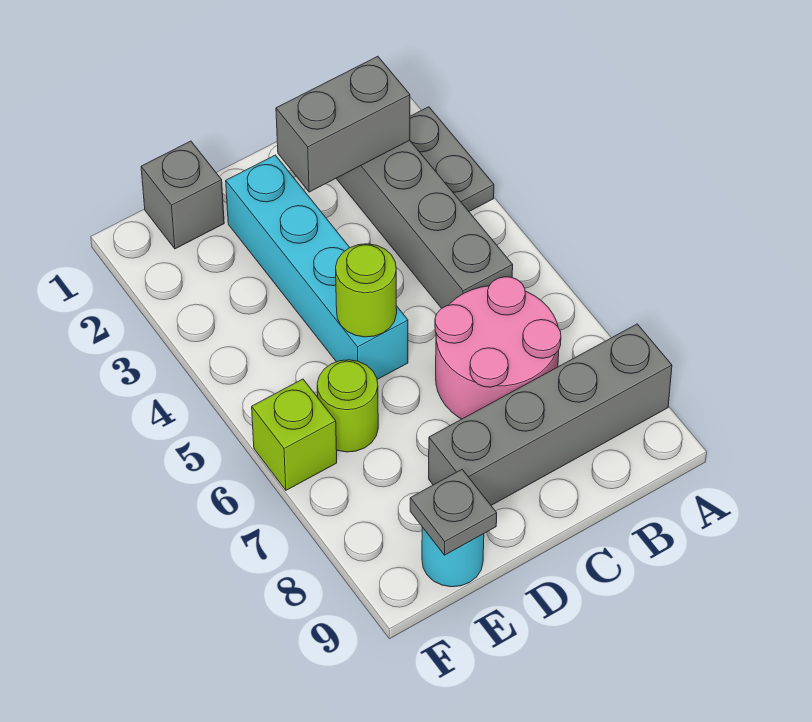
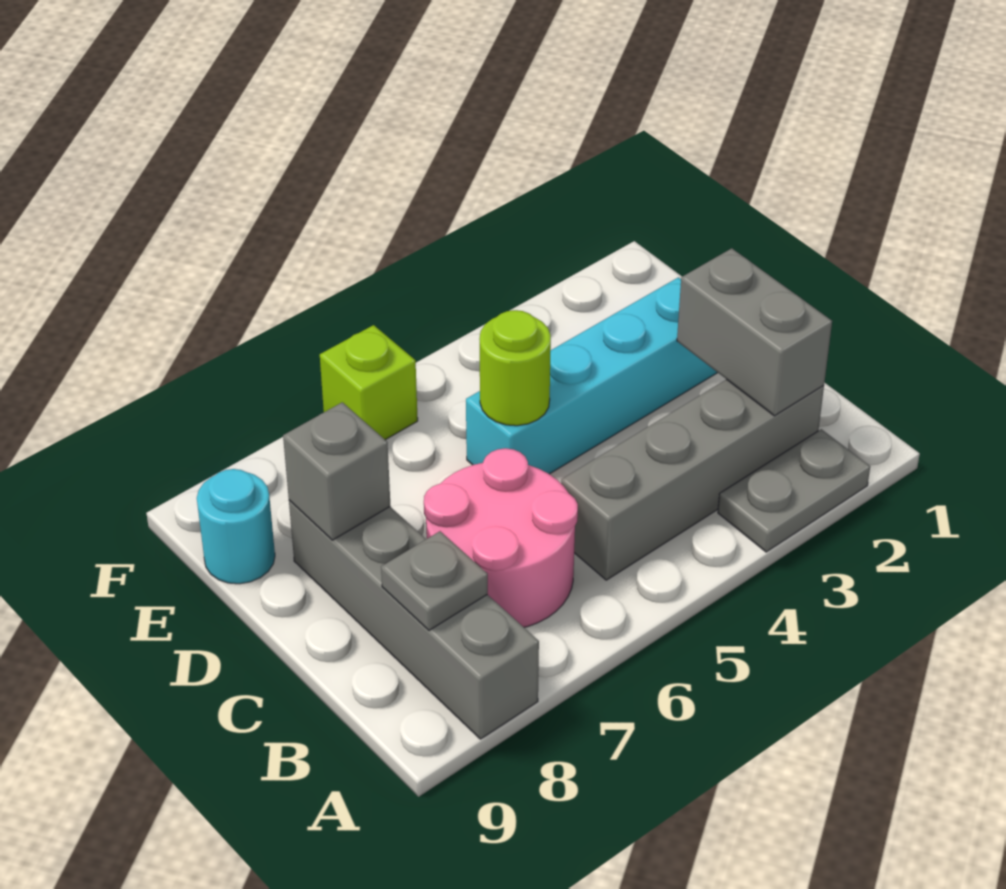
grey brick E1 level 1 -> grey brick D8 level 2
lime round brick E6 level 1 -> none
grey plate E9 level 2 -> grey plate B8 level 2

